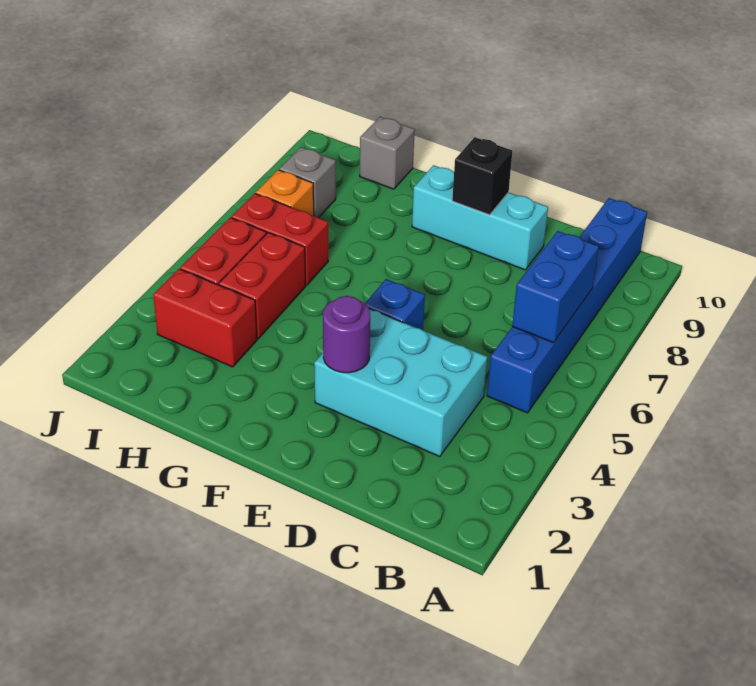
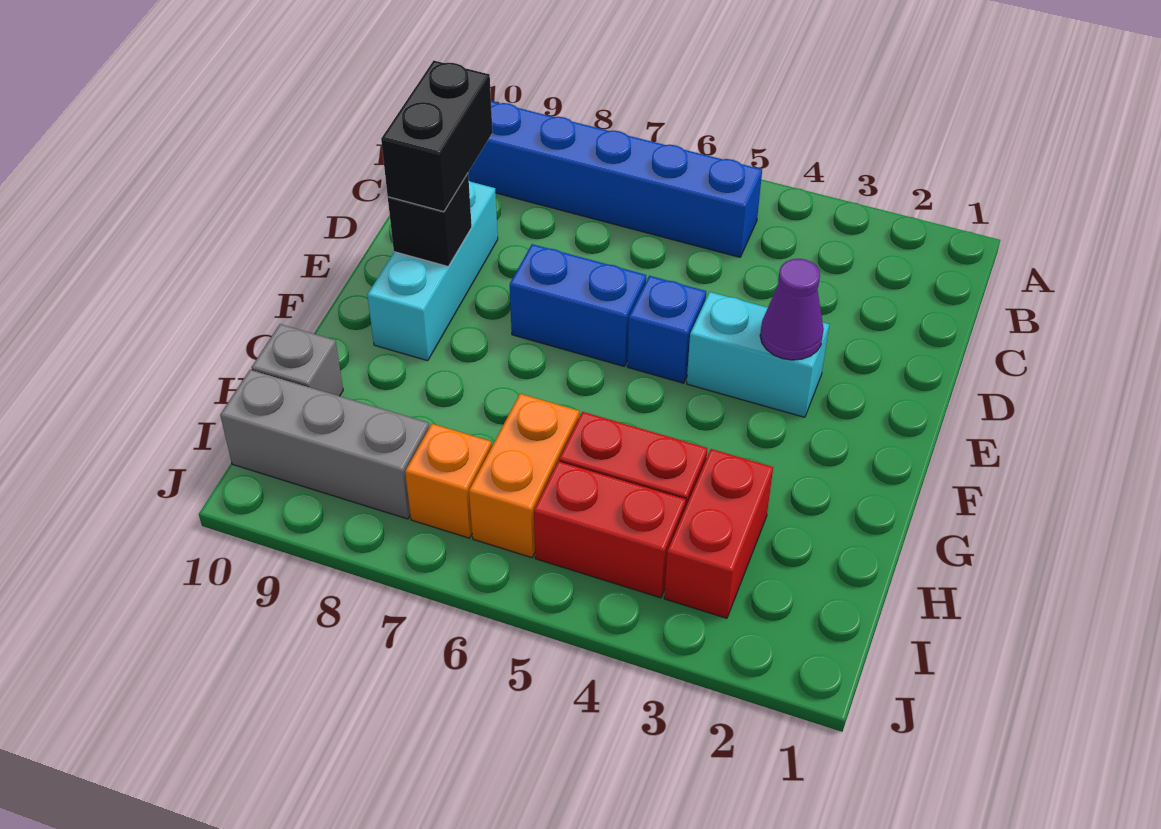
blue brick B6:B7 level 2 -> blue brick E6:E7 level 1
cyan brick C3:E4 level 1 -> cyan brick E3:E4 level 1
none -> black brick D9:E9 level 3
purple round brick E3 level 2 -> purple cone E3 level 2
red brick H6:I6 level 1 -> orange brick H6:I6 level 1
grey brick I8 level 1 -> grey brick I8:I10 level 1

